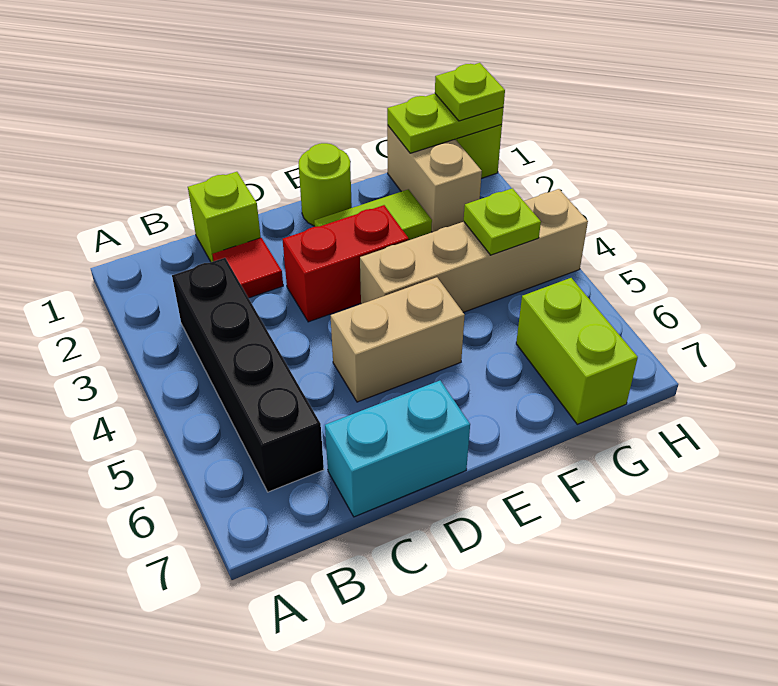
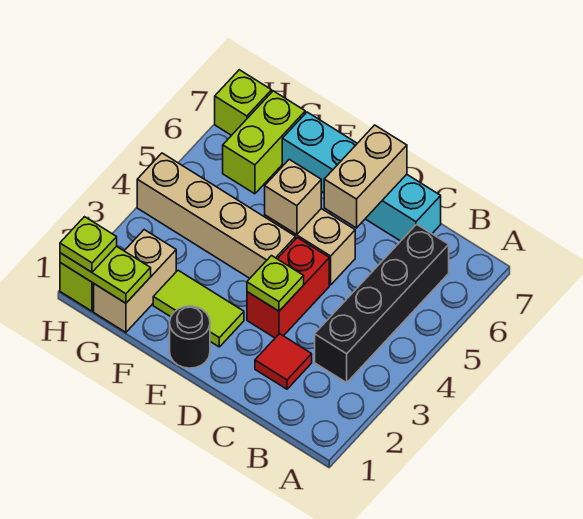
lime brick C1 level 1 -> lime brick H7 level 1
cyan brick C7:D7 level 1 -> cyan brick C7:F7 level 1
red brick D3:E3 level 1 -> red brick D3:D4 level 1
none -> tan brick D6:D7 level 2
lime round brick E1 level 1 -> black round brick E1 level 1
none -> tan brick E5 level 2
lime plate G4 level 2 -> lime plate D3 level 2

